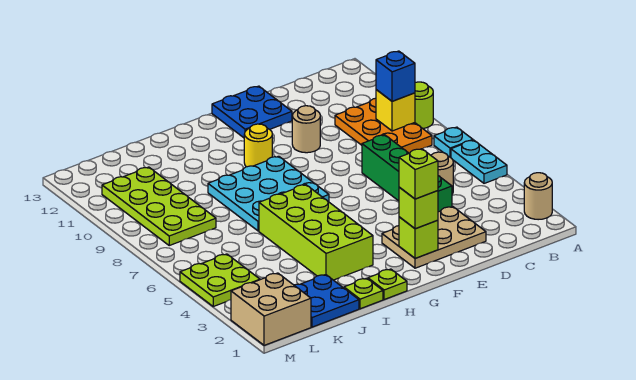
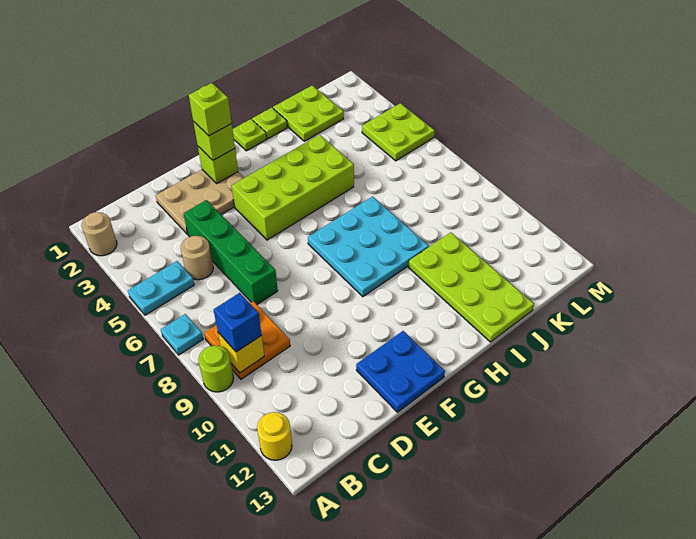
cyan plate A5:A6 level 1 -> cyan plate A5:B5 level 1
orange plate B8:C10 level 1 -> orange plate B8:C9 level 1
tan round brick E10 level 1 -> none
yellow round brick G10 level 1 -> yellow round brick A12 level 1
lime brick H3:I6 level 1 -> lime brick F4:I5 level 1
blue plate J1:K2 level 1 -> lime plate J1:K2 level 1
lime plate K8:L11 level 1 -> lime plate I10:J13 level 1
tan brick L1:M2 level 1 -> none

